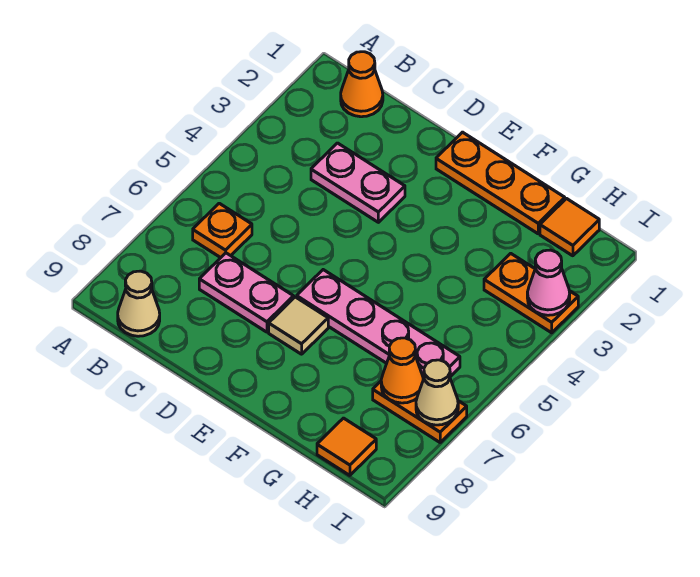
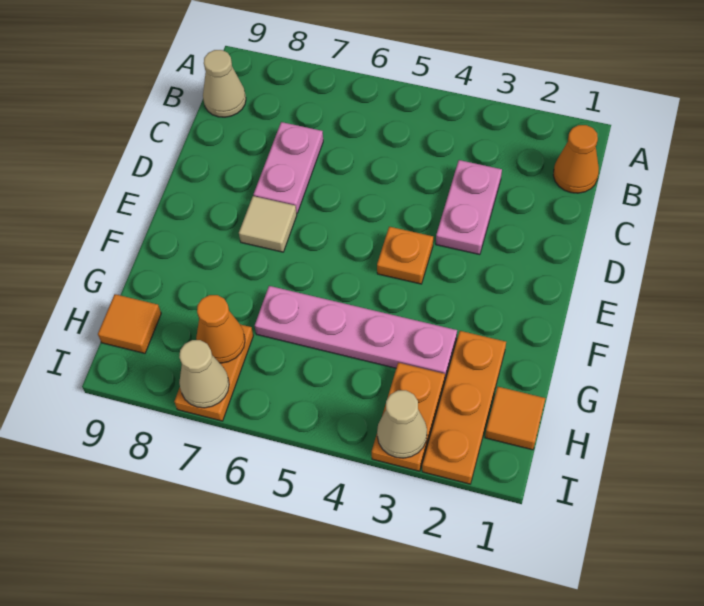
orange plate B6 level 1 -> orange plate E4 level 1
orange plate E1:G1 level 1 -> orange plate G2:I2 level 1
pink plate E6:H6 level 1 -> pink plate G3:G6 level 1
pink cone I3 level 2 -> tan cone I3 level 2

